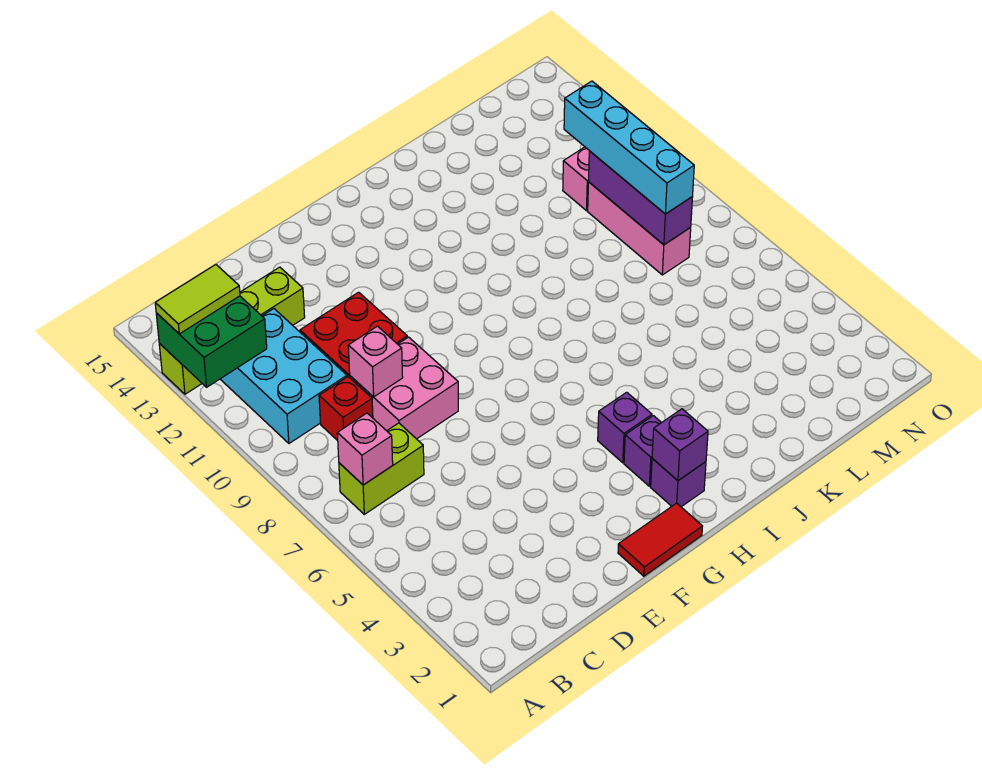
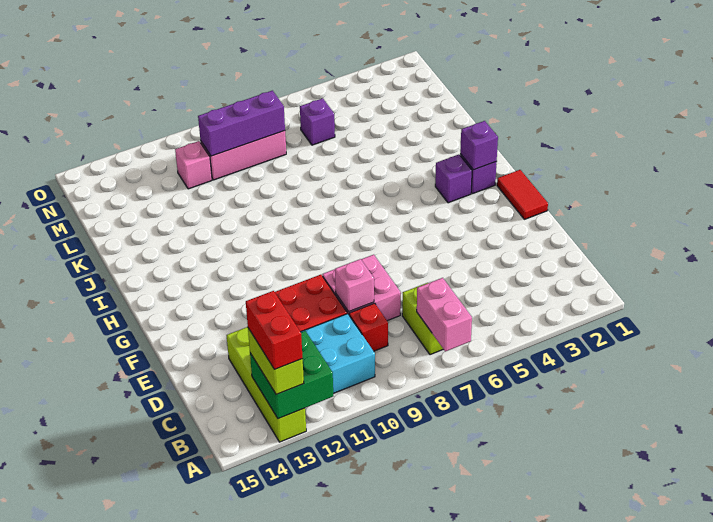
lime tile A13:B13 level 3 -> lime brick A13:B13 level 3
none -> red brick A13:B13 level 4
pink brick B7 level 2 -> pink brick A7:B7 level 2
purple brick H4 level 1 -> purple brick M6 level 1
cyan brick M8:M11 level 3 -> none

